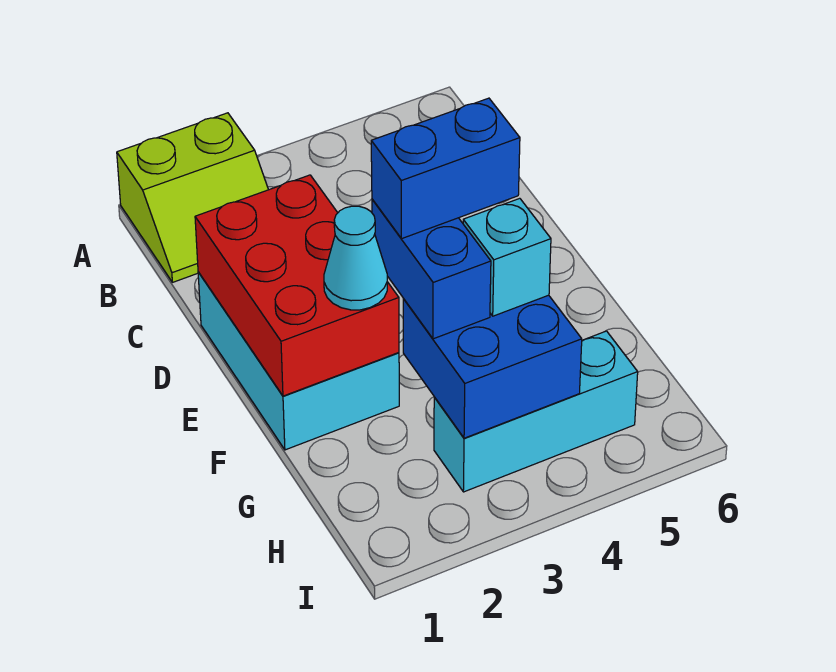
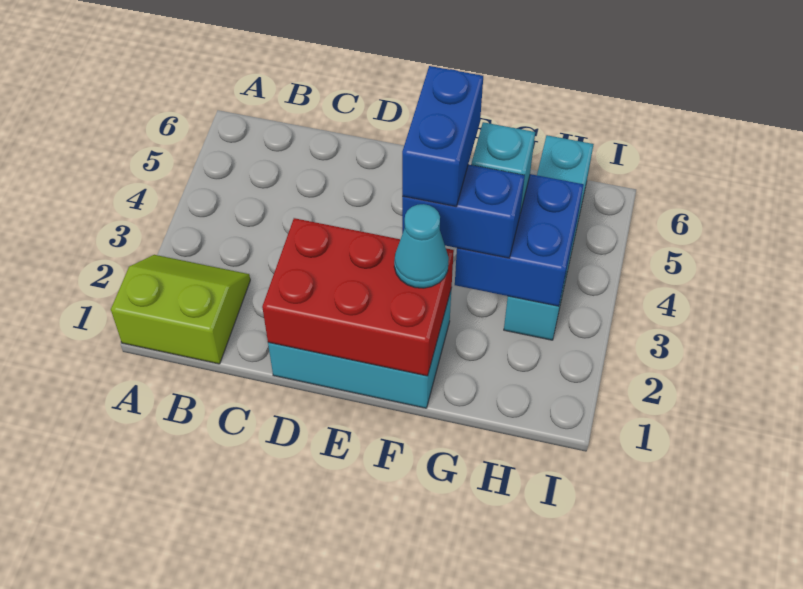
lime slope A1:B2 level 1 top A -> lime slope A1:B2 level 1 top 1
cyan brick H3:H5 level 1 -> cyan brick H3:H6 level 1

